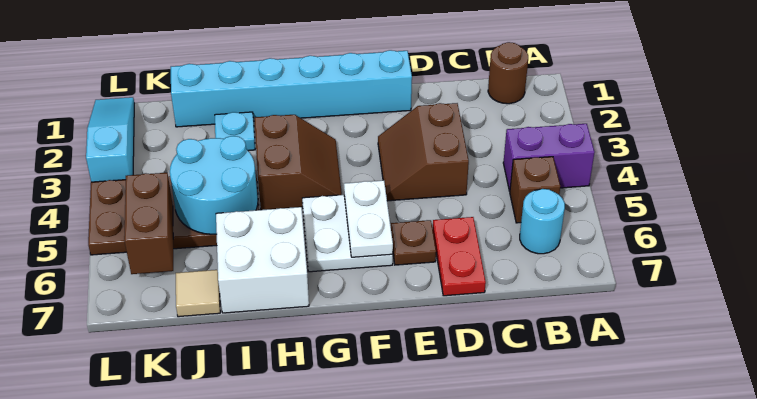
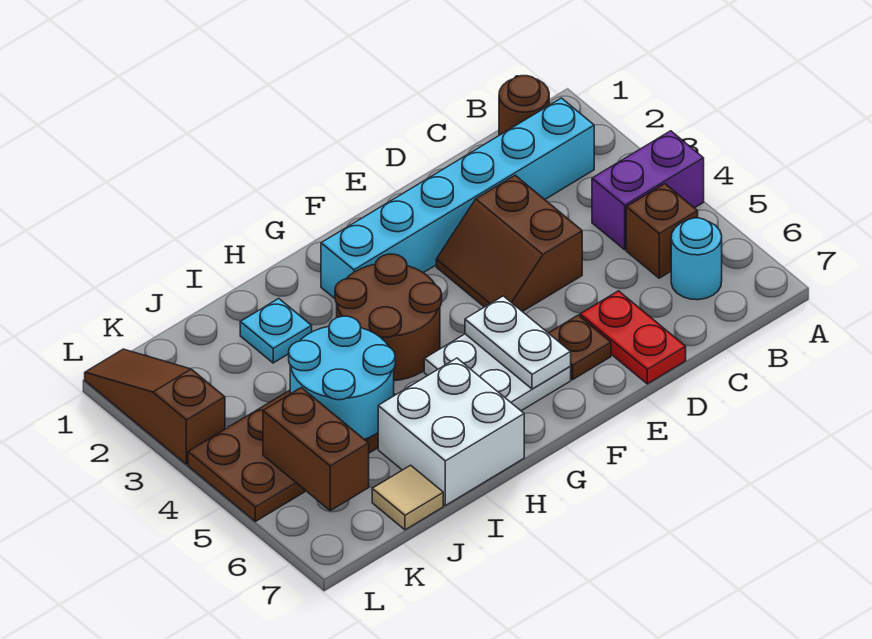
cyan brick E1:J1 level 1 -> cyan brick B2:G2 level 1
brown slope G3:H4 level 1 top H -> brown round brick G3:H4 level 1
cyan slope L1:L3 level 1 top 3 -> brown slope L1:L3 level 1 top 3

